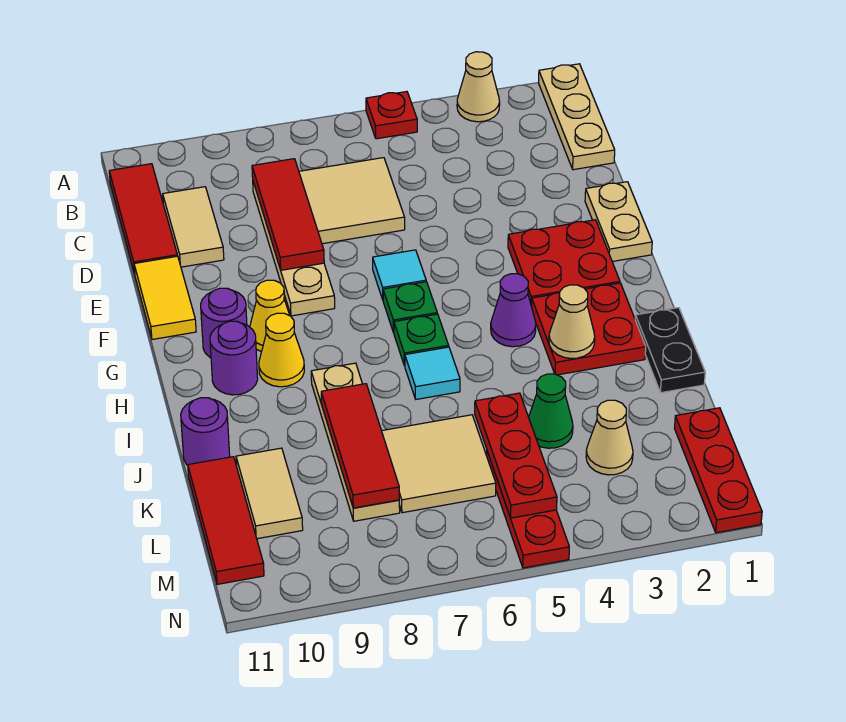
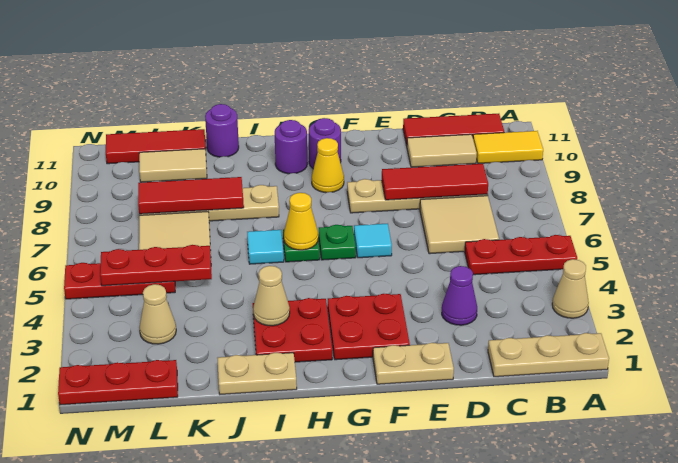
red plate A5 level 1 -> red plate A5:C5 level 1
yellow tile E11:F11 level 1 -> yellow tile A10:B10 level 1
purple cone H4 level 1 -> purple cone D3 level 1
yellow cone H9 level 1 -> yellow cone H6 level 2
black plate I1:J1 level 1 -> tan plate I1:J1 level 1
green cone K4 level 1 -> none

